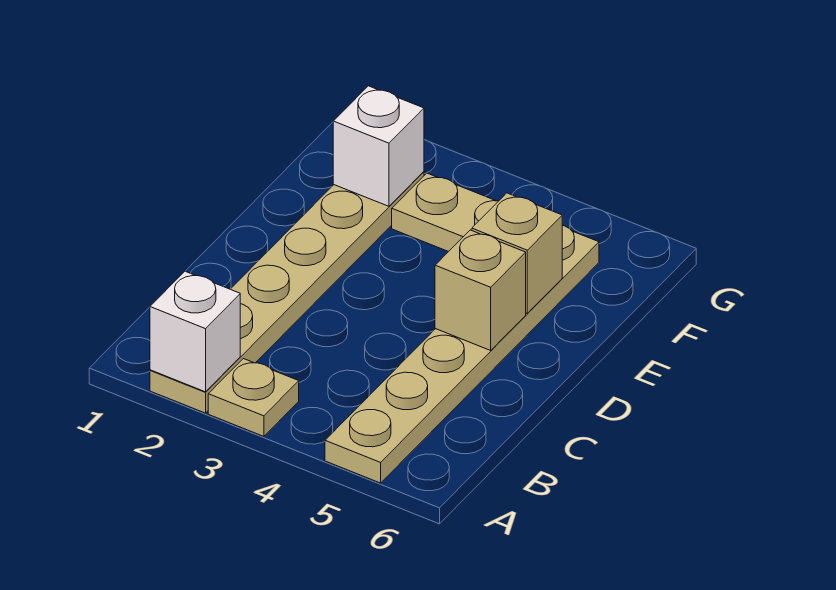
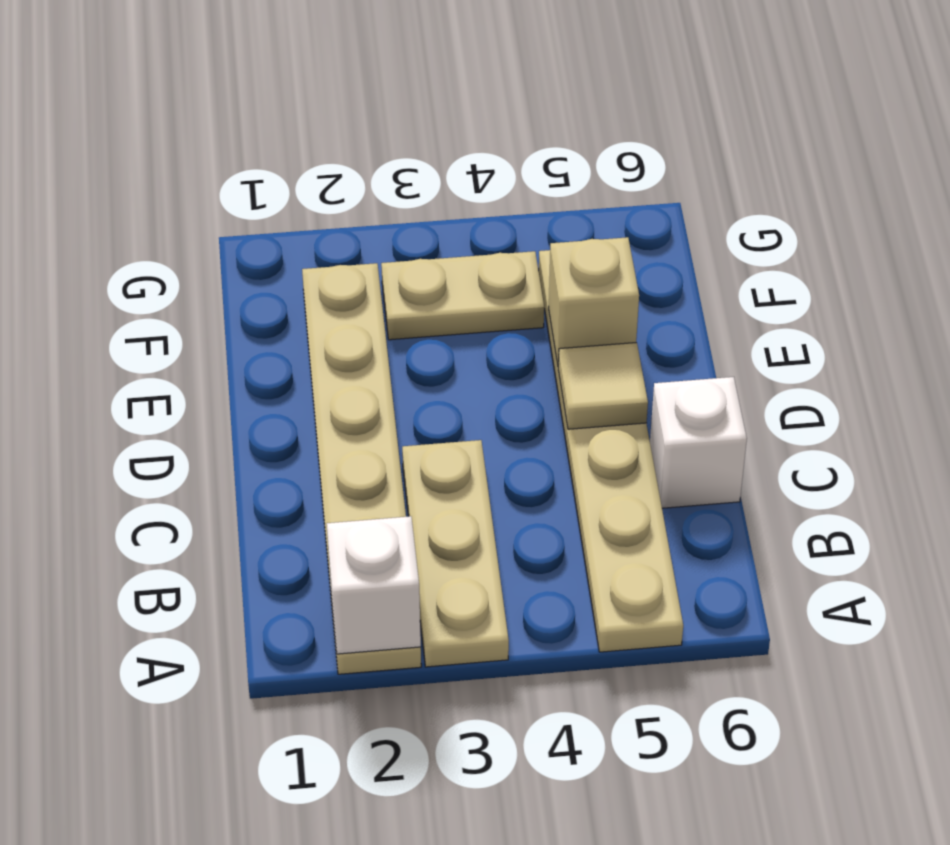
tan plate A3 level 1 -> tan plate A3:C3 level 1
tan brick D5 level 2 -> tan tile D5 level 2
white brick F2 level 2 -> white brick C6 level 1

